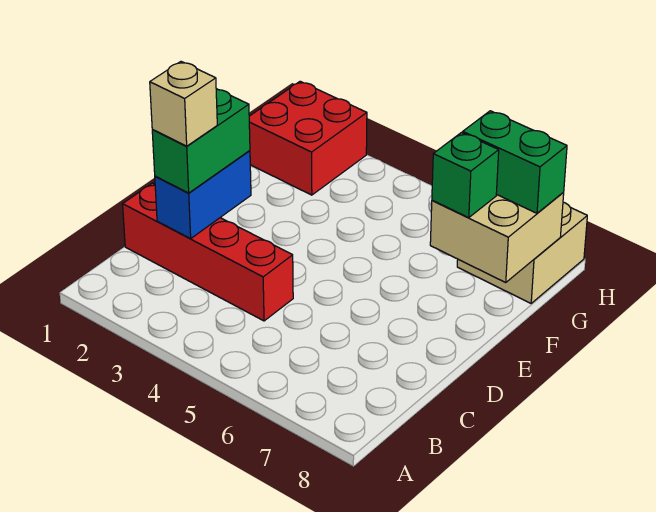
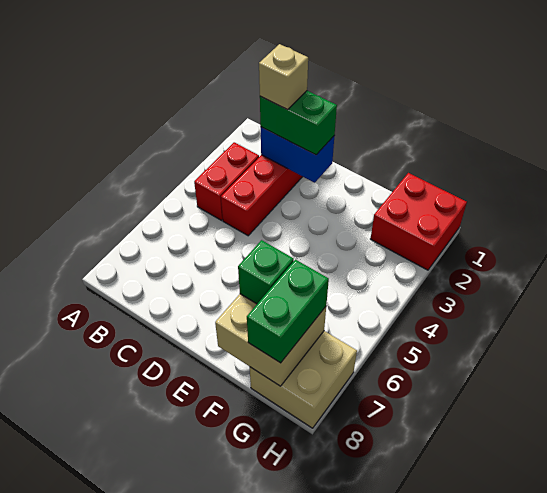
none -> red brick B3:B4 level 1

